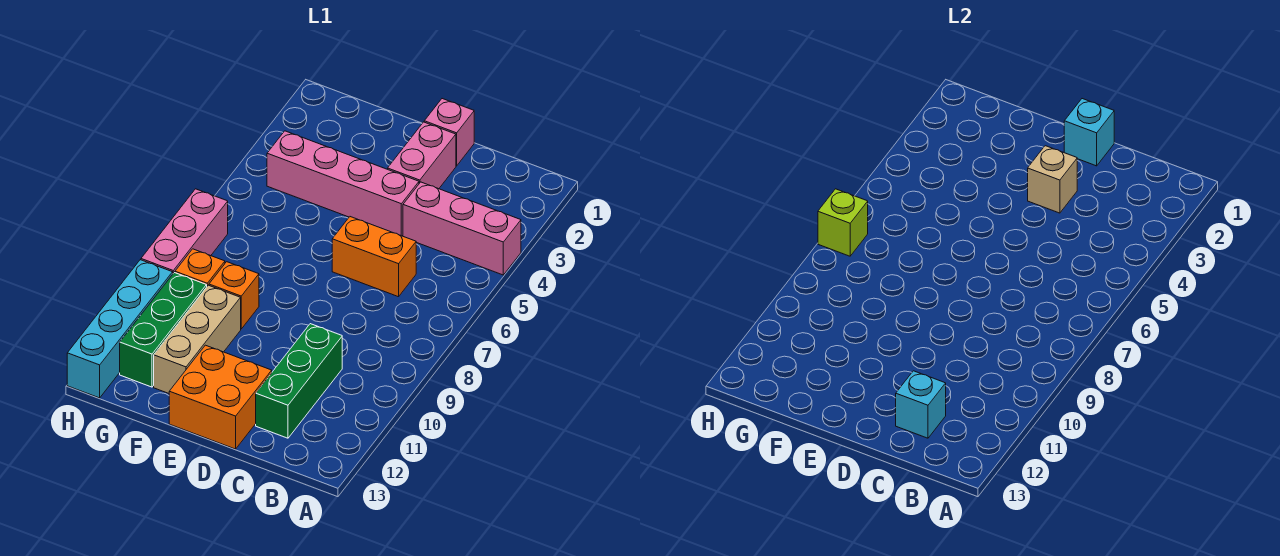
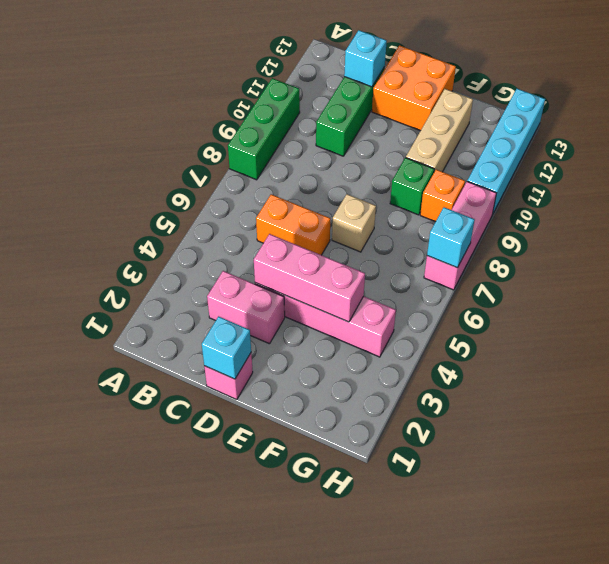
pink brick A4:C4 level 1 -> pink brick D4:F4 level 2
pink brick D2:D3 level 1 -> pink brick C3:D3 level 1
tan brick D3 level 2 -> tan brick E7 level 1
orange brick F9 level 1 -> green brick F9 level 1
green brick G10:G12 level 1 -> green brick A8:A10 level 1
lime brick H7 level 2 -> cyan brick H7 level 2

